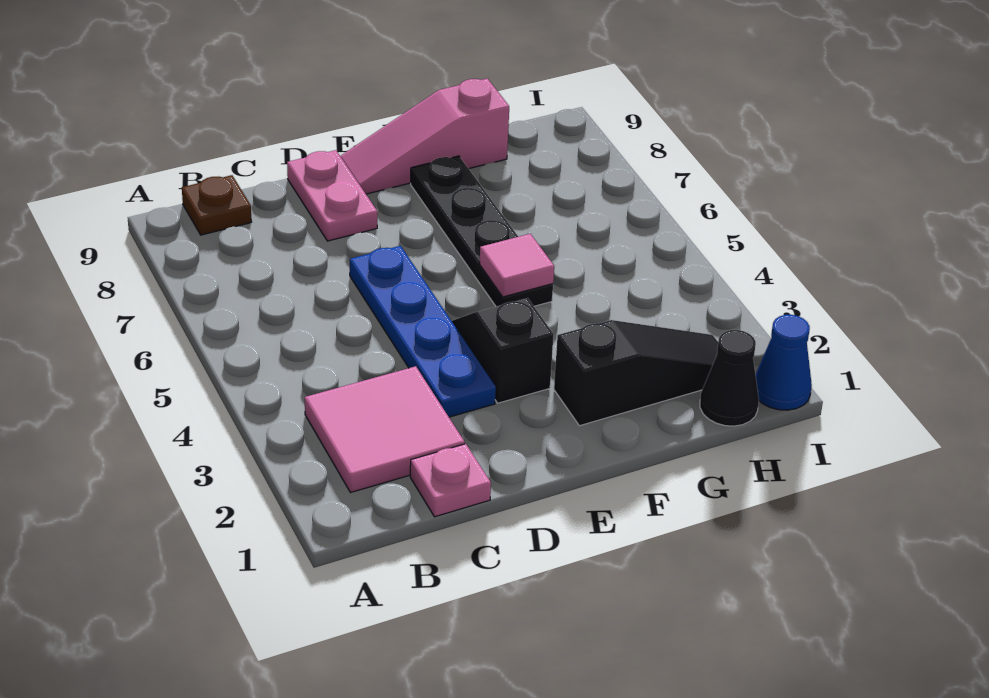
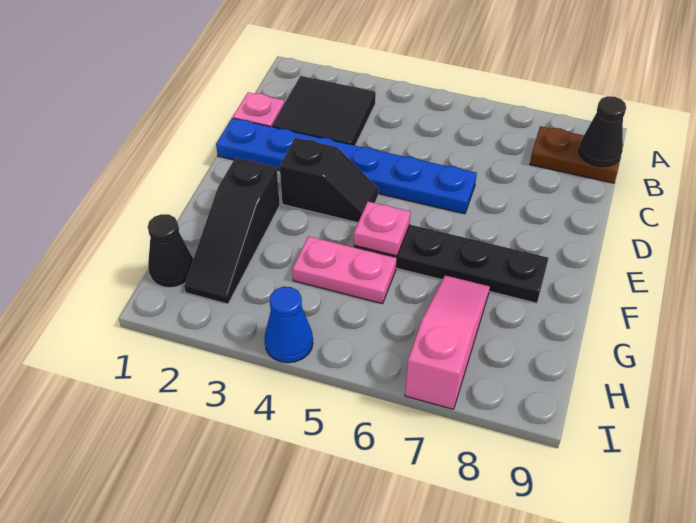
pink tile B2:C3 level 1 -> black tile B2:C3 level 1
brown plate B9 level 1 -> brown plate B8:B9 level 1
none -> black cone B9 level 2
blue plate D3:D6 level 1 -> blue plate D1:D6 level 1
pink plate D8:D9 level 1 -> pink plate G4:G5 level 1
pink slope E9:G9 level 1 top G -> pink slope G7:I7 level 1 top I
pink tile F5 level 2 -> pink plate F5 level 2
blue cone I1 level 1 -> blue cone I4 level 1

